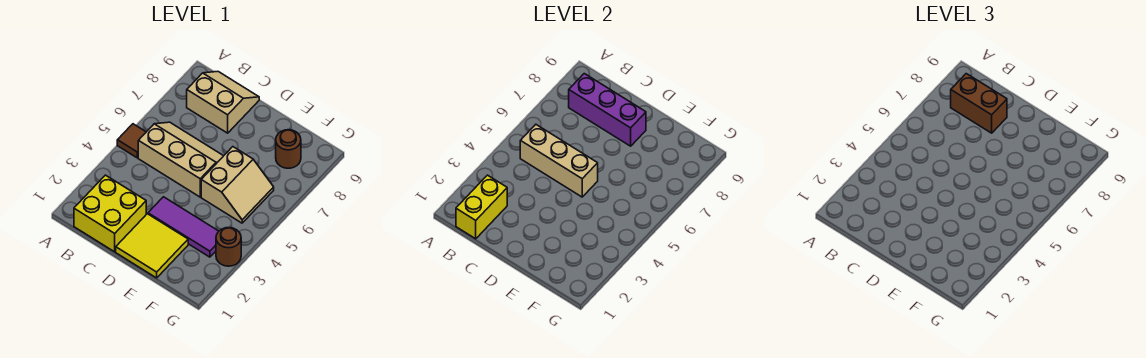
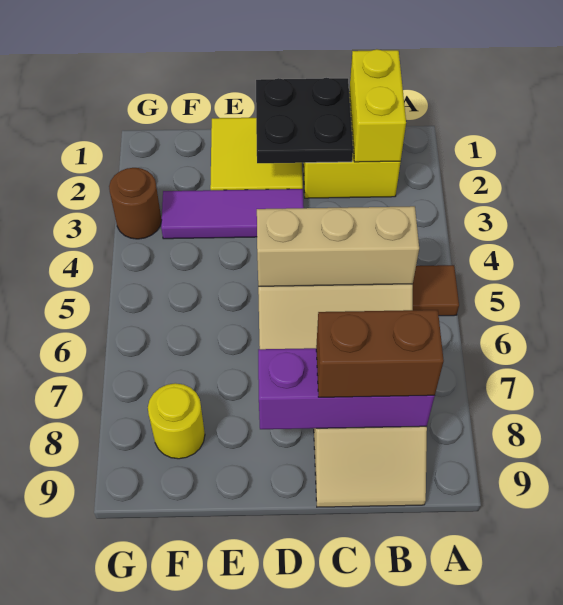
none -> black plate C1:D2 level 2
tan slope E5:F6 level 1 top E -> none
brown round brick F8 level 1 -> yellow round brick F8 level 1

